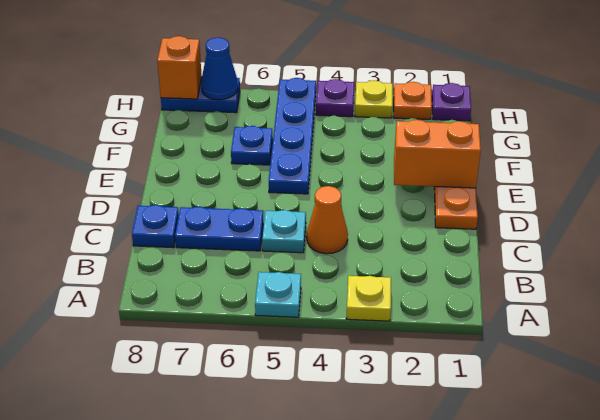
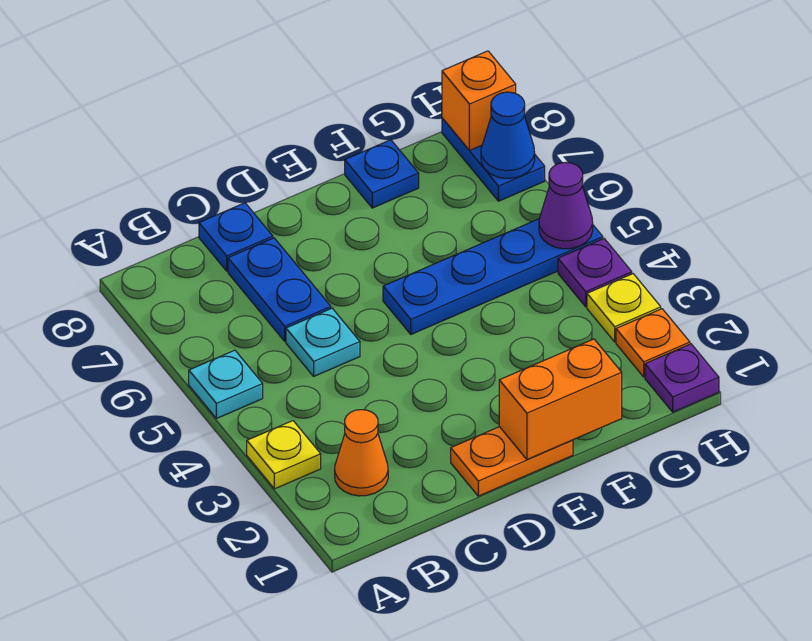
orange cone C4 level 1 -> orange cone B2 level 1
orange brick E1:E2 level 2 -> orange brick E1:F1 level 2
blue plate F6 level 1 -> blue plate F8 level 1
none -> purple cone H5 level 2

